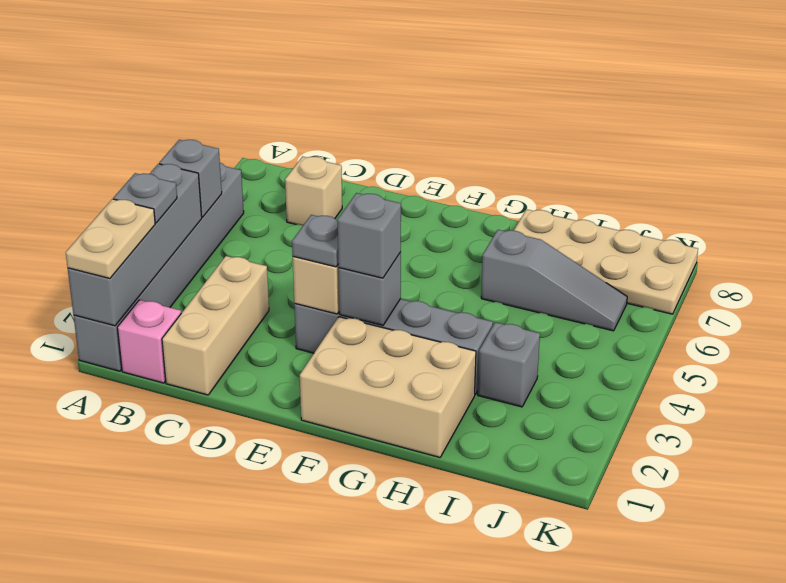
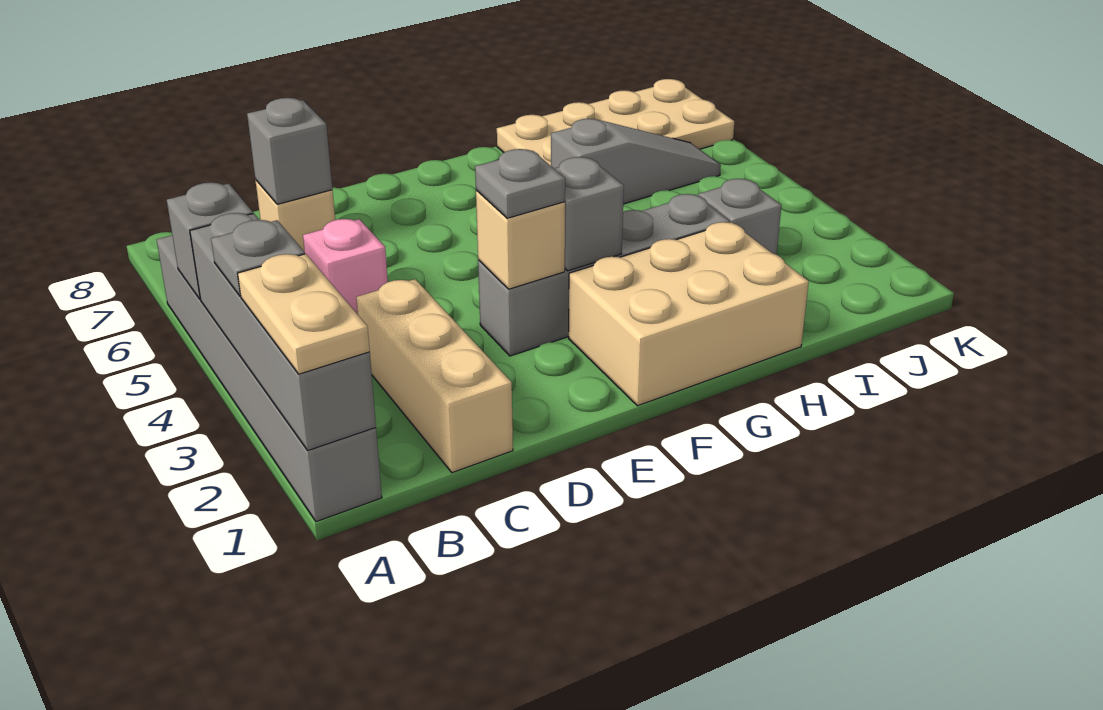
pink brick B1 level 1 -> pink brick C5 level 1
grey brick F3 level 3 -> grey brick C7 level 2

